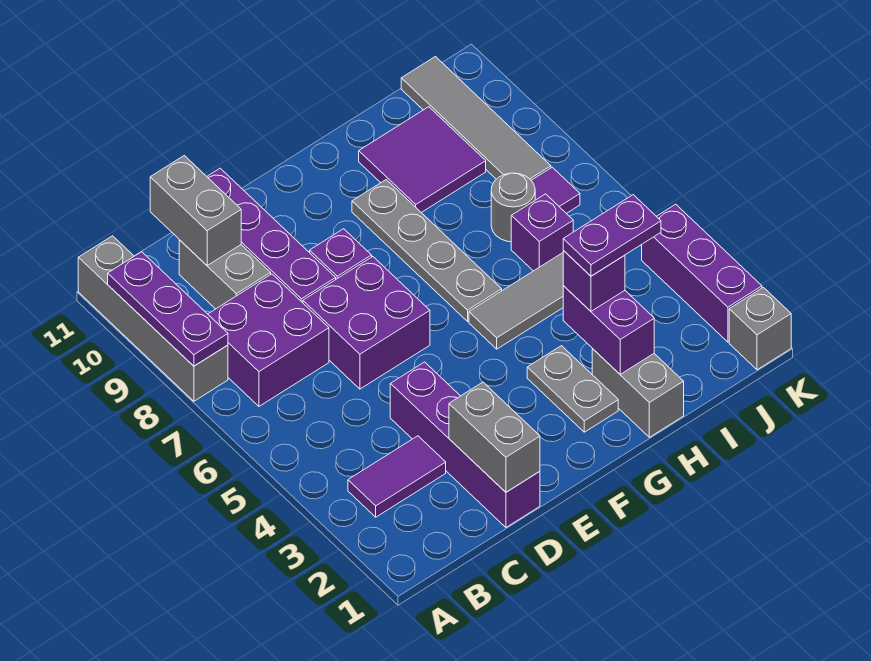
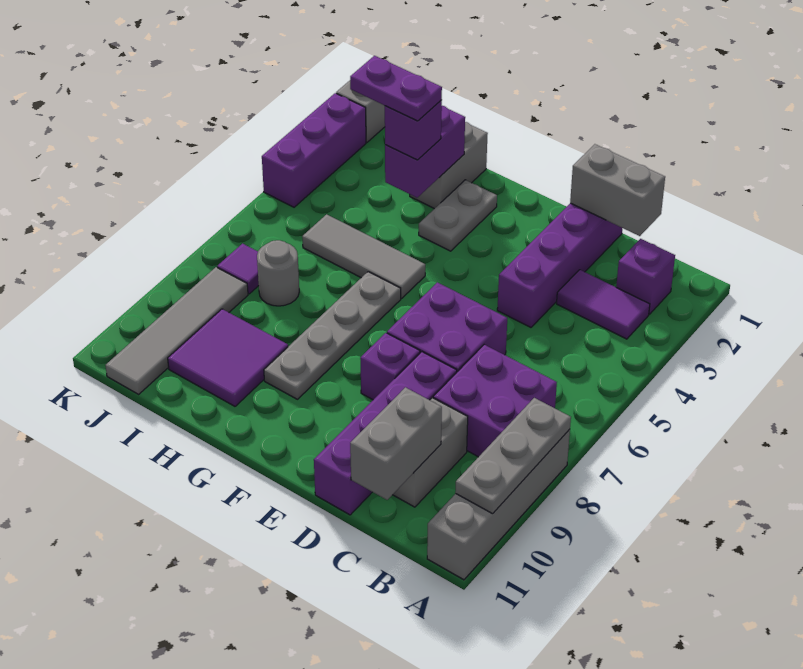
purple plate A8:A10 level 2 -> grey plate A8:A10 level 2
grey brick D1:D2 level 2 -> grey brick C1:D1 level 2
purple brick I6 level 1 -> purple brick B2 level 1

